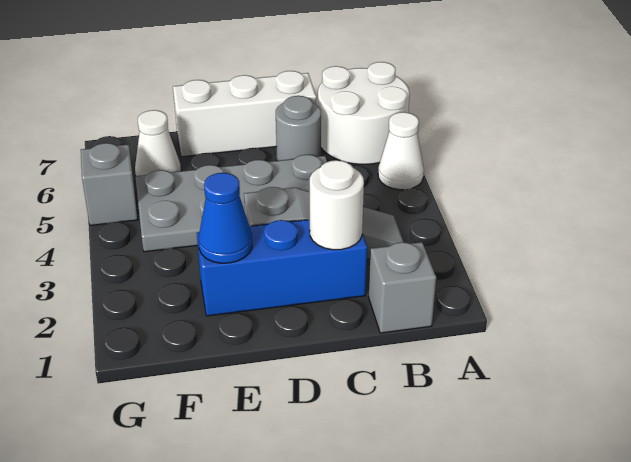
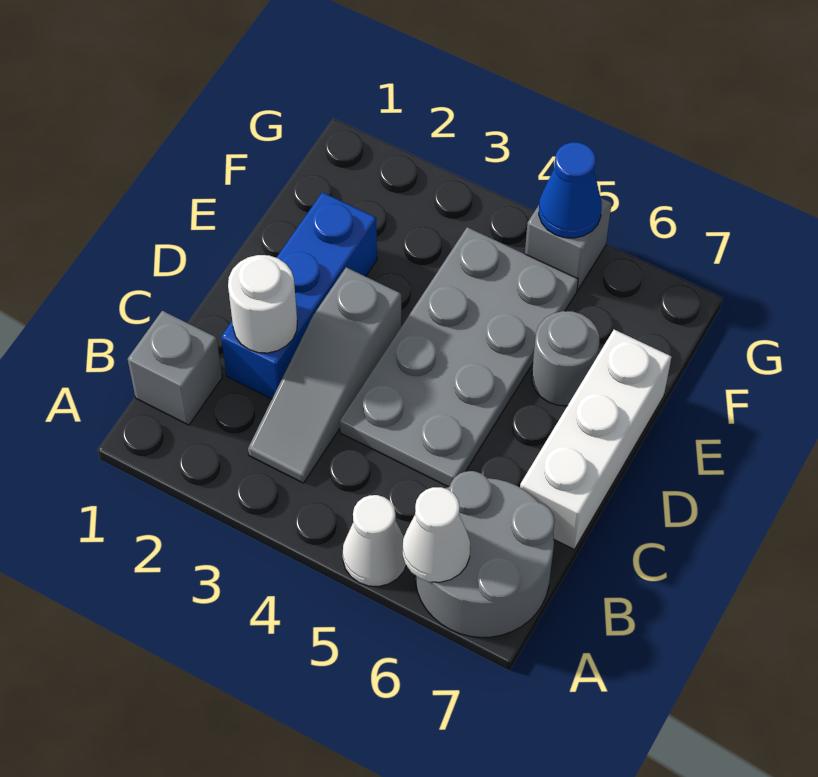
white round brick A6:B7 level 1 -> grey round brick A6:B7 level 1
grey round brick C6 level 1 -> grey round brick E6 level 1
blue cone E2 level 2 -> blue cone G5 level 2
white cone F6 level 1 -> white cone A6 level 2

